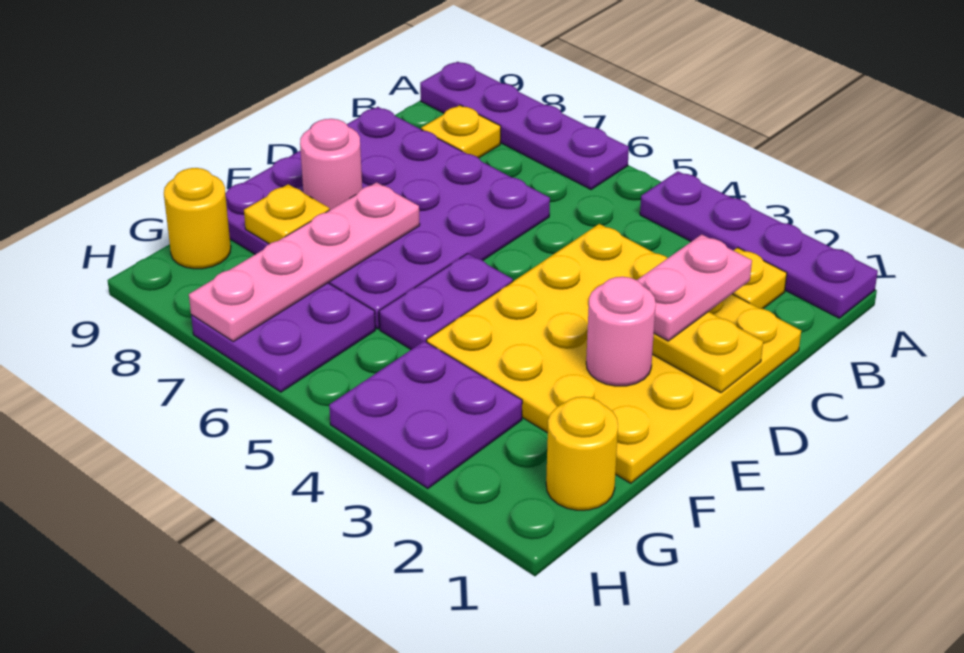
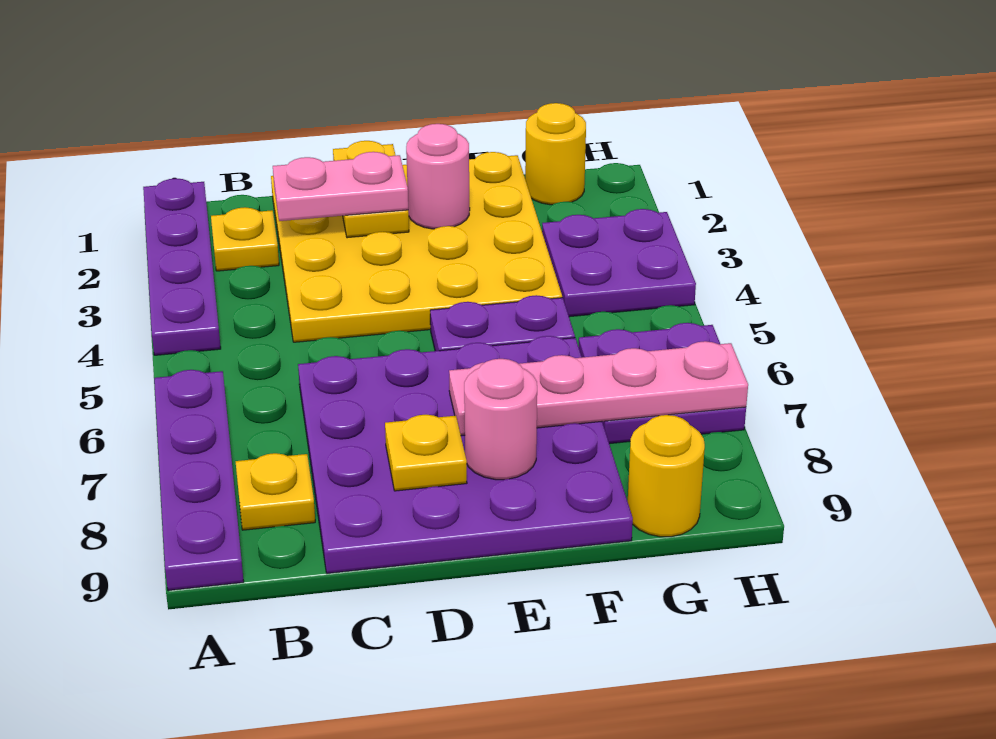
yellow plate F8 level 2 -> yellow plate D8 level 2

